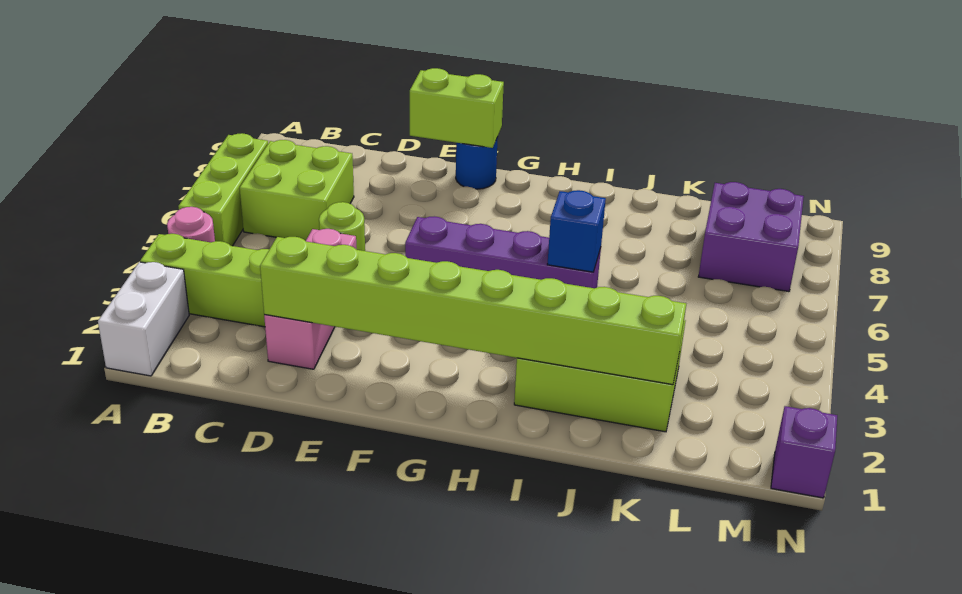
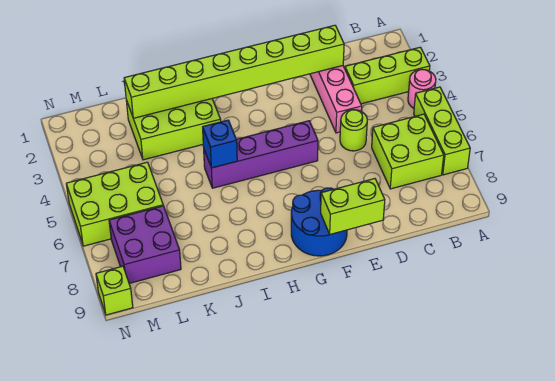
white brick A1:A2 level 1 -> none
blue round brick F9 level 1 -> blue round brick F8:G9 level 1
none -> lime brick L5:N6 level 1
purple brick N1 level 1 -> none
none -> lime brick N9 level 1

